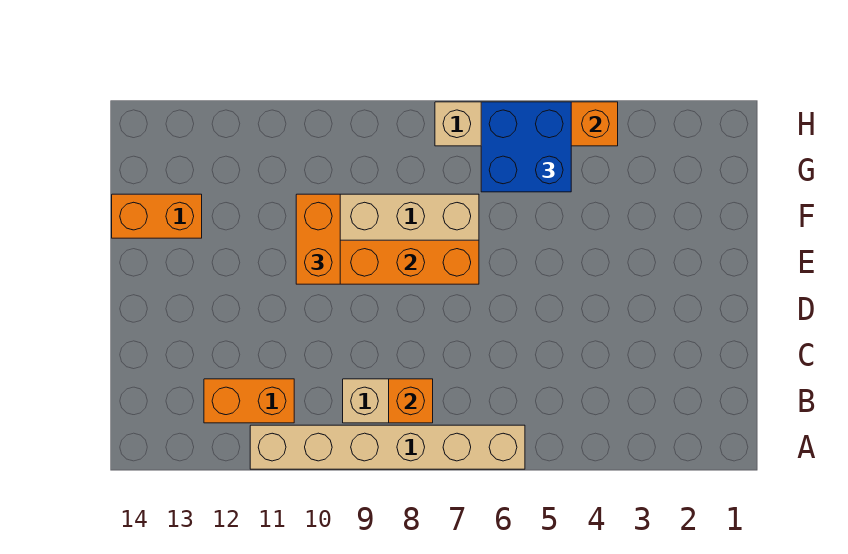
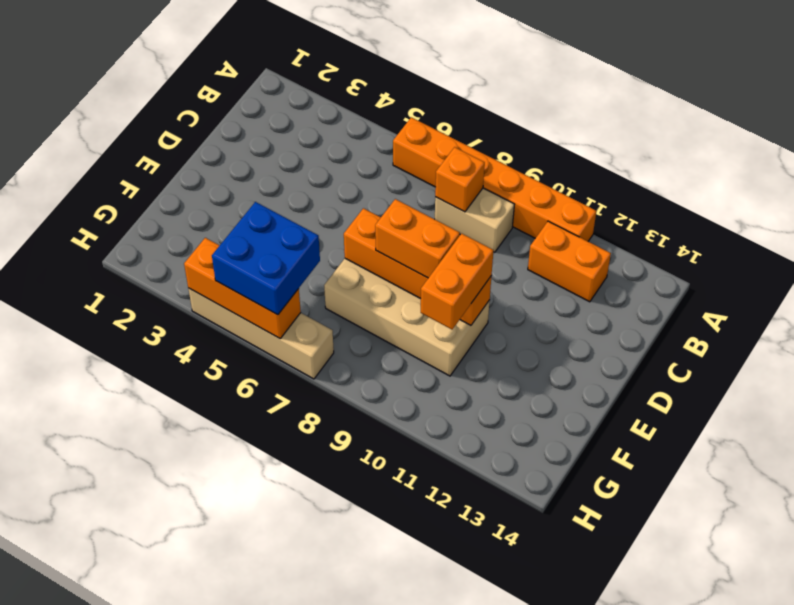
tan brick A6:A11 level 1 -> orange brick A6:A11 level 1
orange brick F13:F14 level 1 -> orange brick E8:E9 level 3

